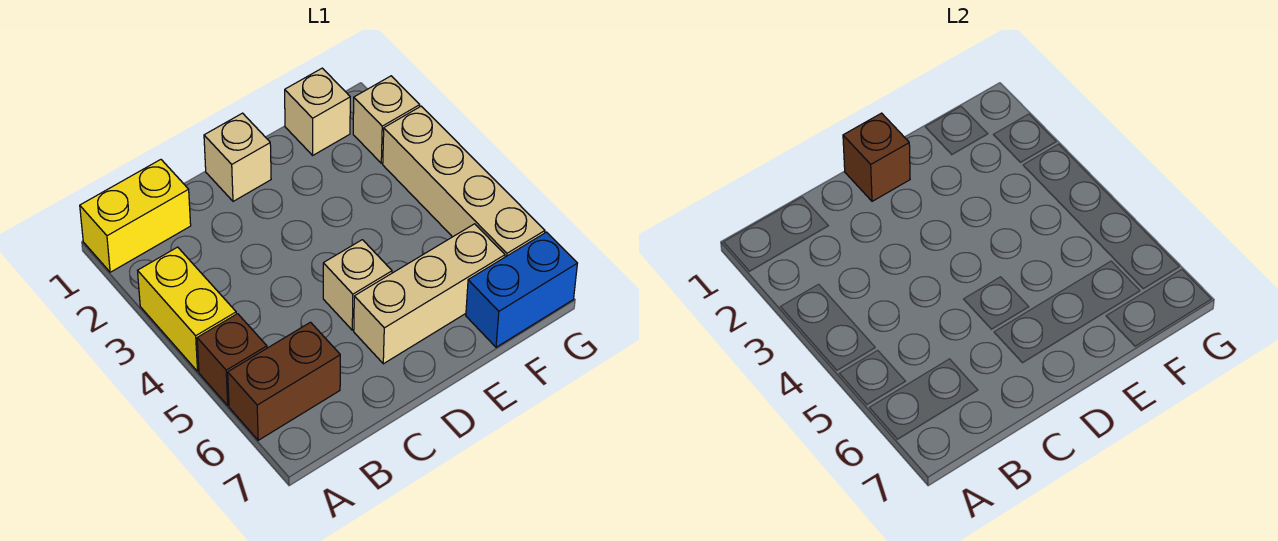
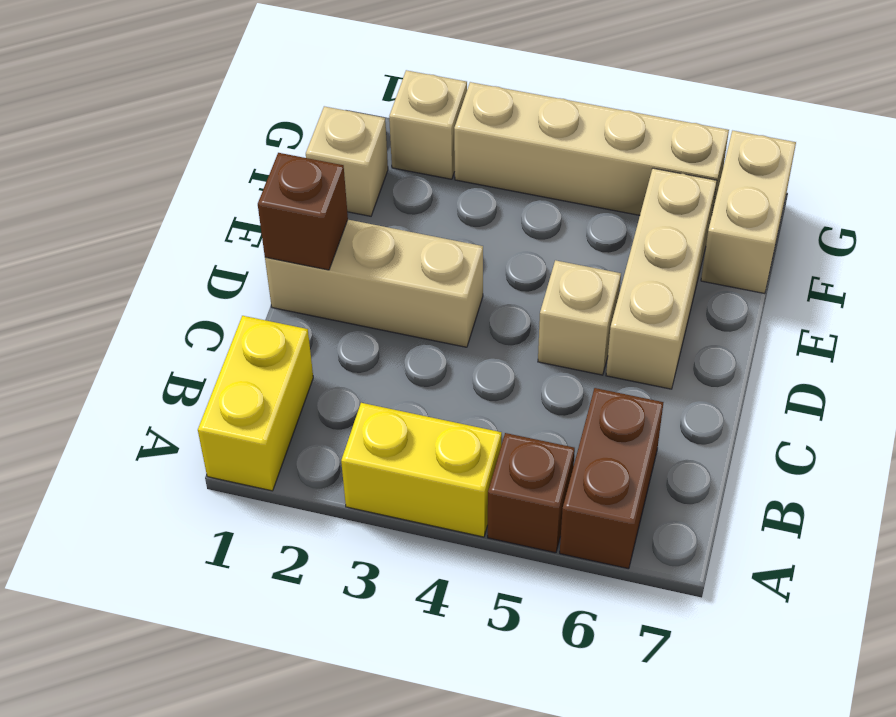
tan brick D1 level 1 -> tan brick D1:D3 level 1
blue brick F7:G7 level 1 -> tan brick F7:G7 level 1

